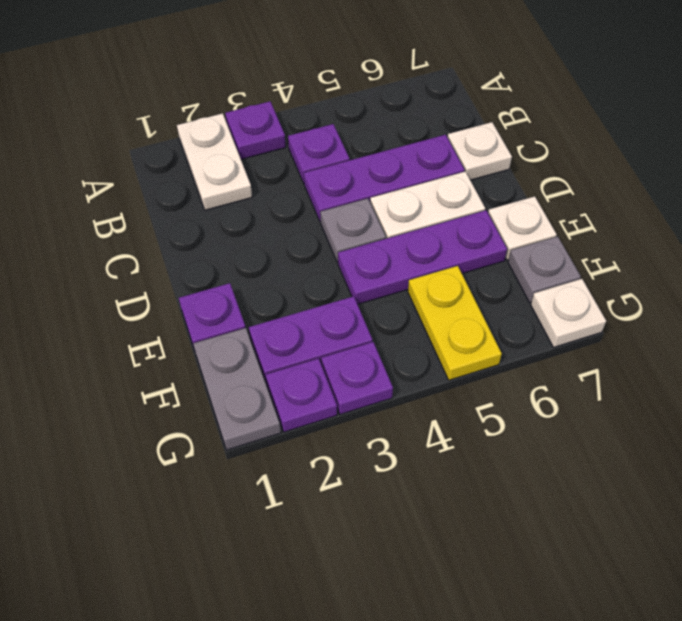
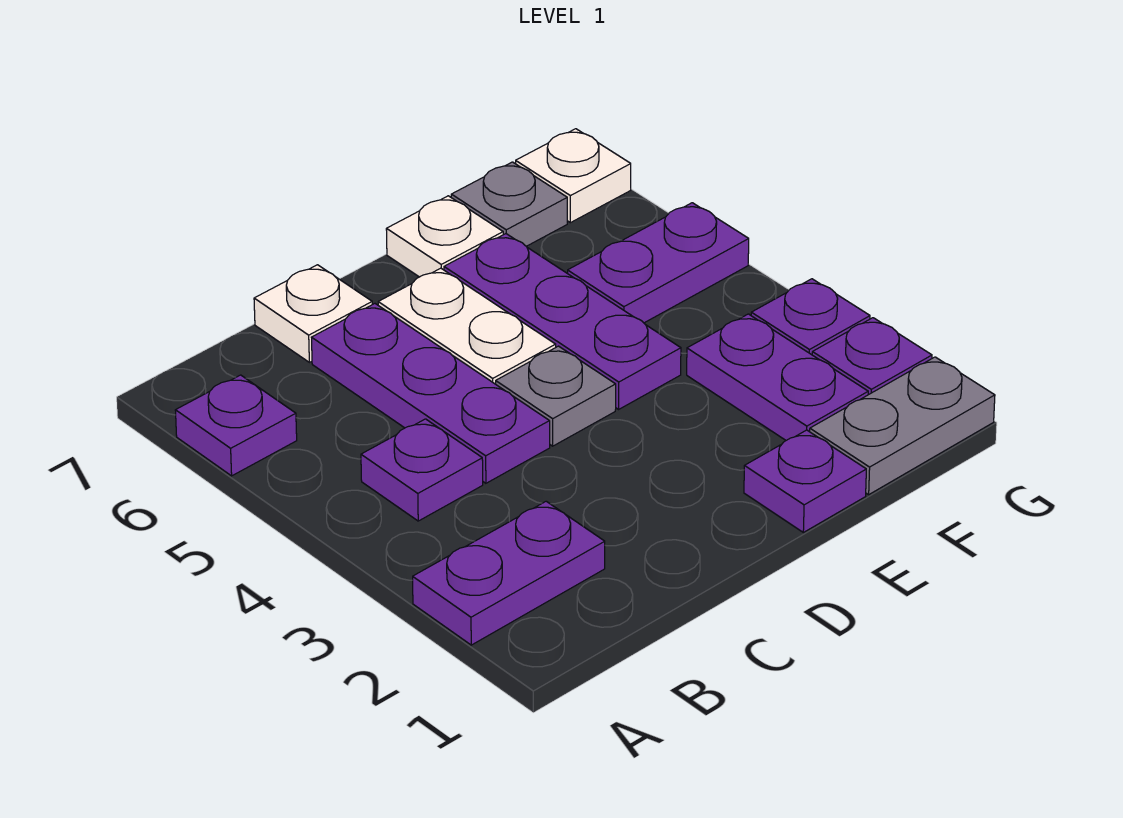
white plate A2:B2 level 1 -> purple plate A2:B2 level 1
purple plate A3 level 1 -> purple plate A6 level 1
yellow plate F5:G5 level 1 -> purple plate F5:G5 level 1

